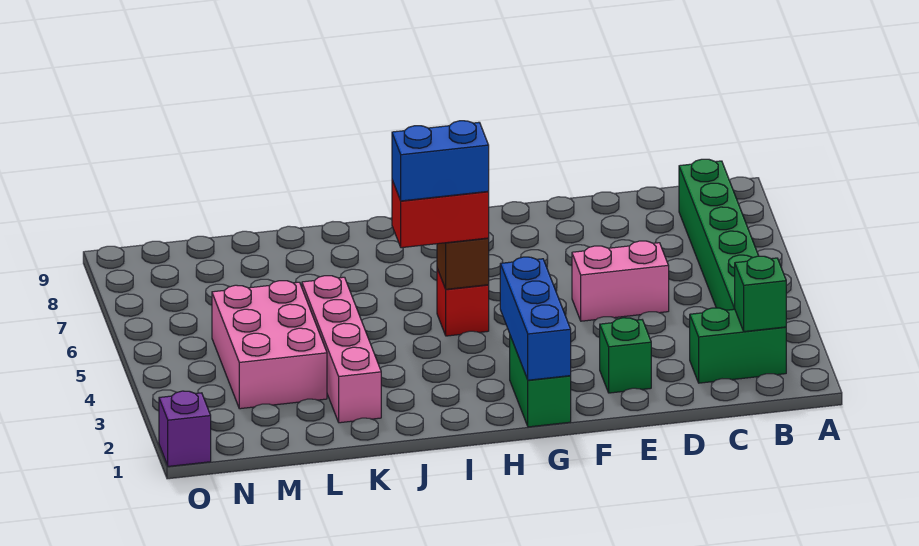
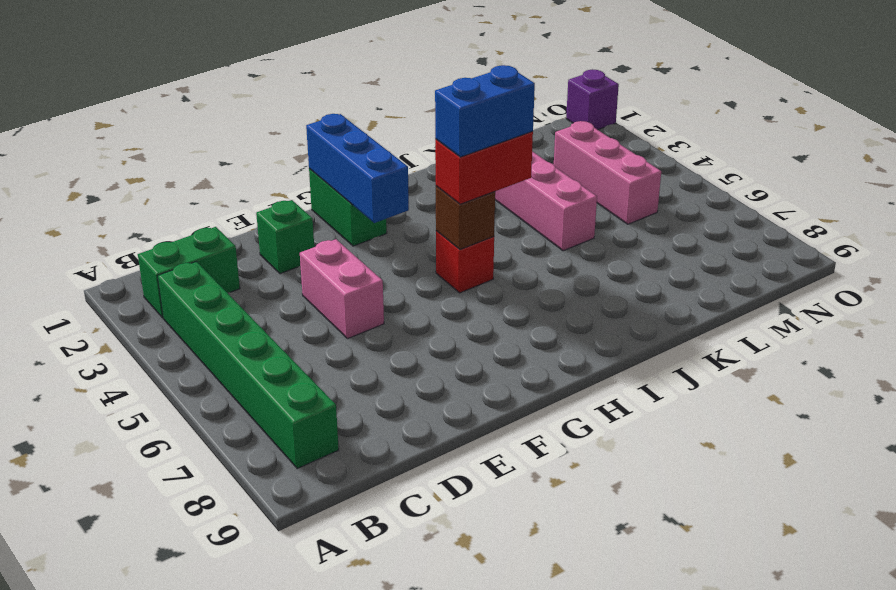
green brick B2 level 2 -> none
pink brick D5:E5 level 1 -> pink brick E4:E5 level 1
pink brick L3:M5 level 1 -> pink brick M3:M5 level 1

